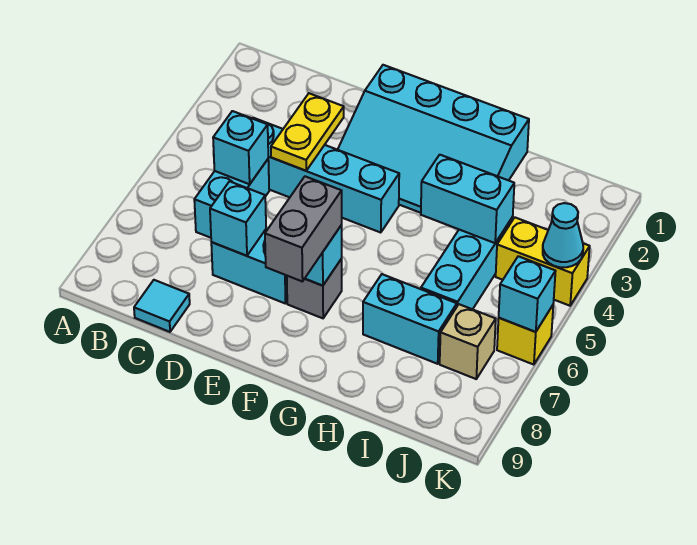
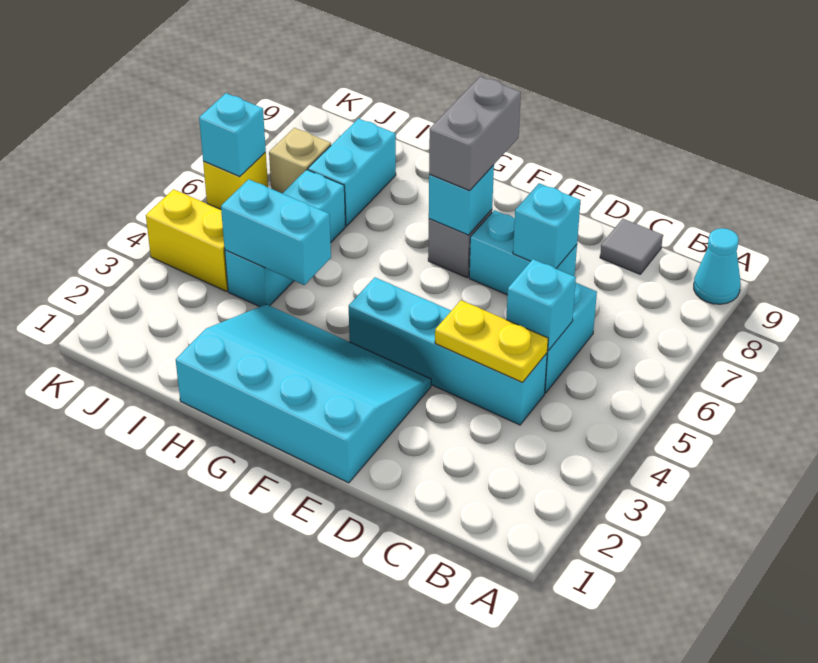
cyan tile C9 level 1 -> grey tile C9 level 1
yellow plate D3:D4 level 2 -> yellow plate C4:D4 level 2
cyan brick H7:I7 level 1 -> cyan brick I7:I8 level 1
cyan cone K4 level 2 -> cyan cone A9 level 1

